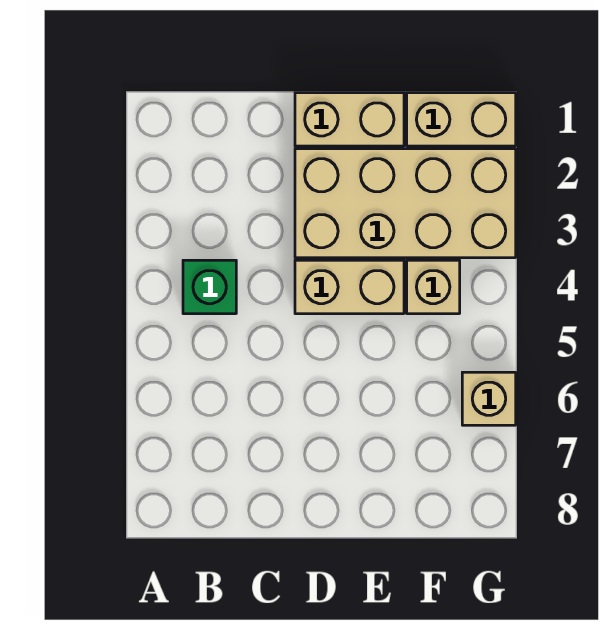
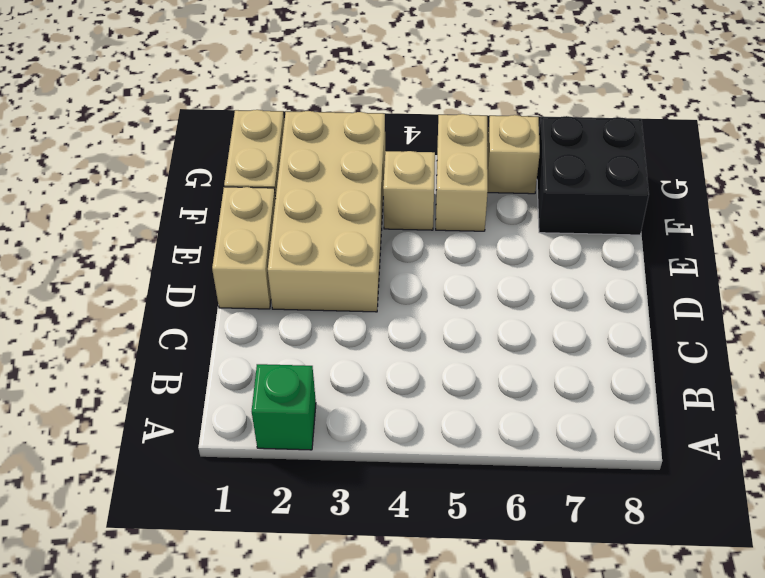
green brick B4 level 1 -> green brick A2 level 1
tan brick D4:E4 level 1 -> tan brick F5:G5 level 1
none -> black brick F7:G8 level 1

